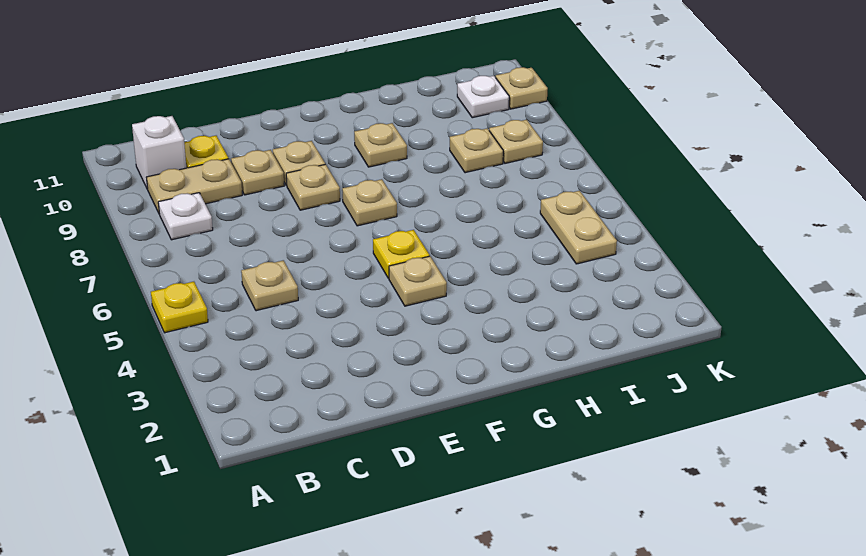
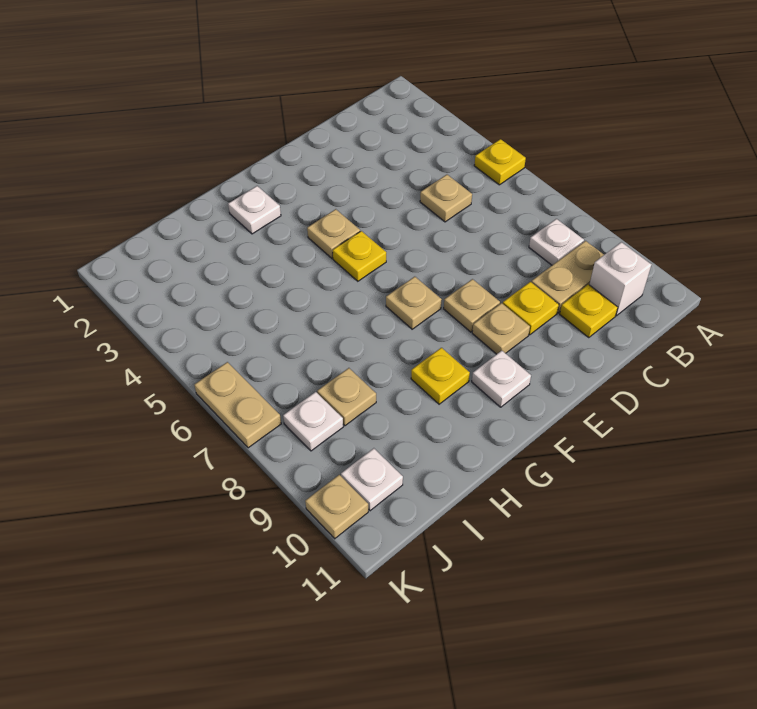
tan plate D9 level 1 -> yellow plate D9 level 1
none -> white plate F10 level 1
none -> white plate G2 level 1
tan plate G9 level 1 -> yellow plate G9 level 1
tan plate J4:J5 level 1 -> tan plate K6:K7 level 1
tan plate J8 level 1 -> white plate J8 level 1

